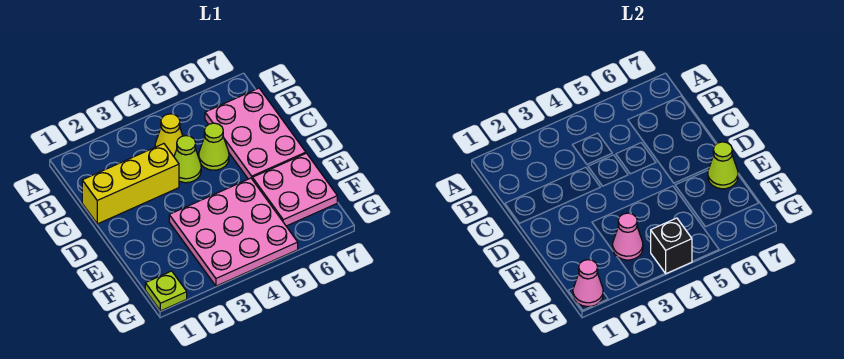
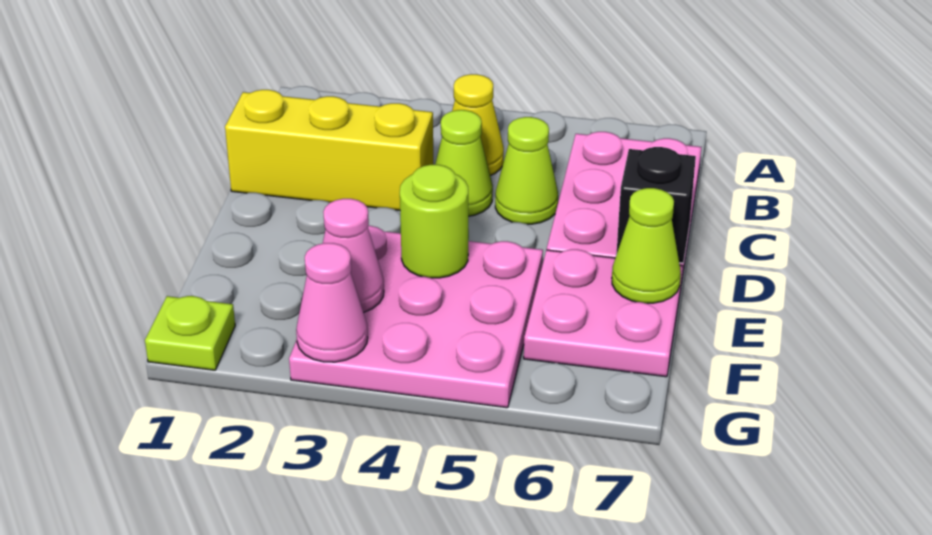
none -> lime round brick E4 level 2
pink cone G1 level 2 -> pink cone G3 level 2
black brick G4 level 2 -> black brick D7 level 2

